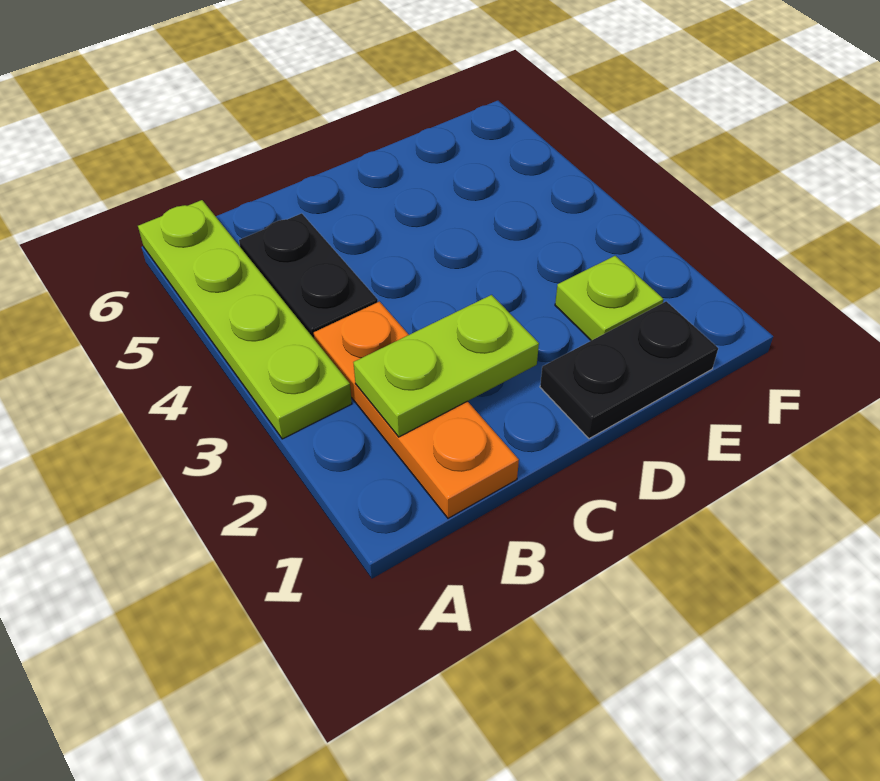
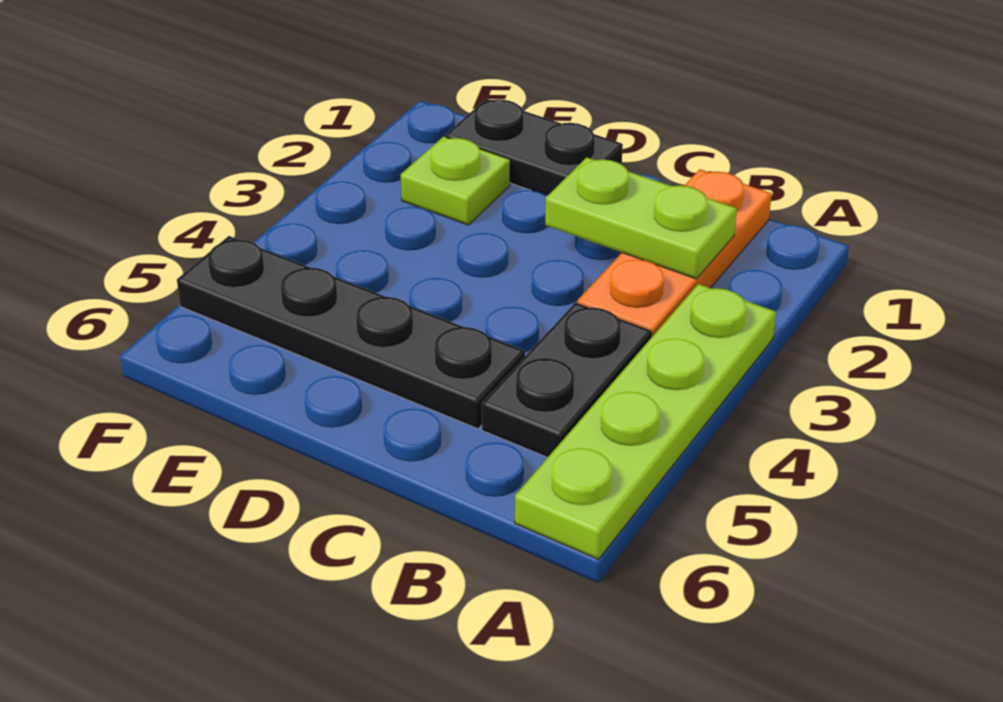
none -> black plate C5:F5 level 1

